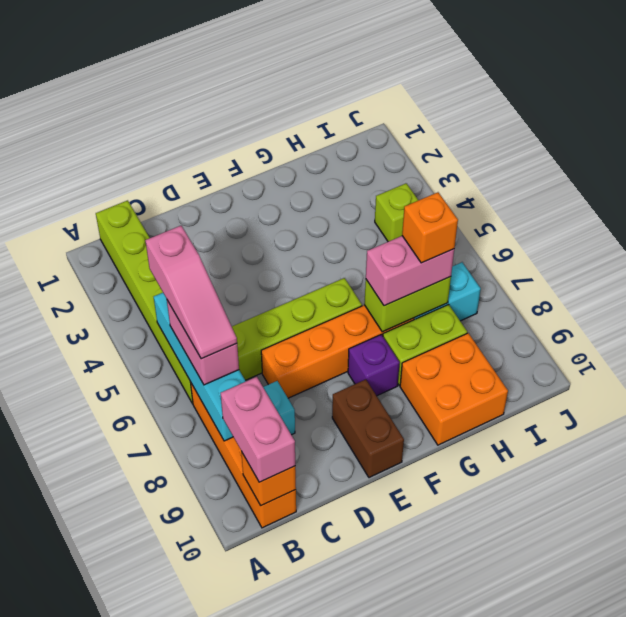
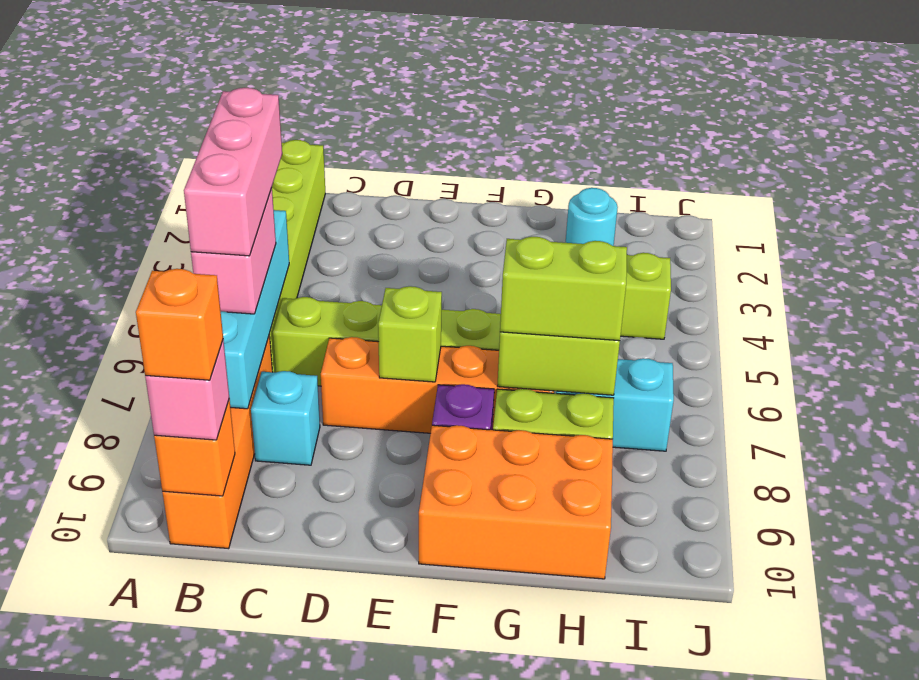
pink slope B5:B7 level 4 top 5 -> pink brick B5:B7 level 4
pink brick B9:B10 level 3 -> pink brick B10 level 3
none -> lime brick E7 level 2
brown brick E9:E10 level 1 -> none
pink brick G7:H7 level 3 -> lime brick G7:H7 level 3
orange brick G9:H10 level 1 -> orange brick F9:H10 level 1
none -> cyan round brick H2 level 1
orange brick H7 level 4 -> orange brick B10 level 4

